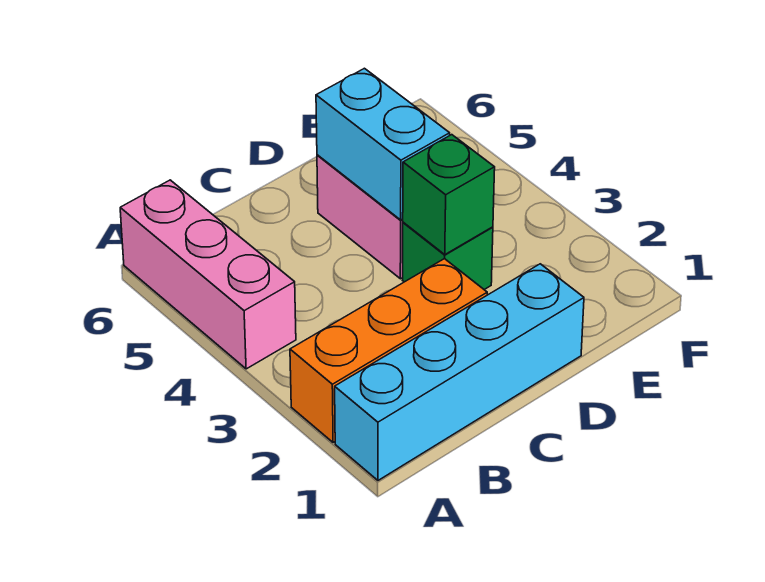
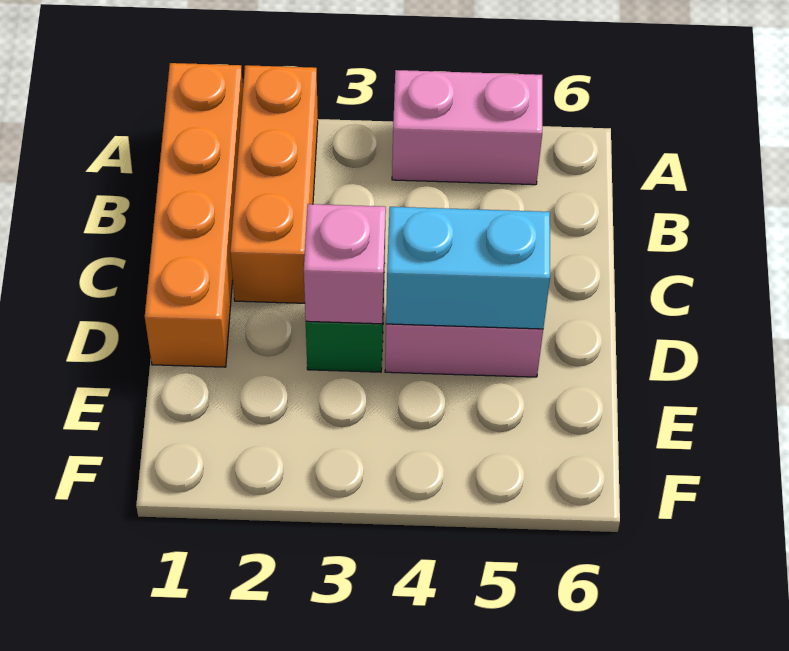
cyan brick A1:D1 level 1 -> orange brick A1:D1 level 1
pink brick A4:A6 level 1 -> pink brick A4:A5 level 1
green brick D3 level 2 -> pink brick D3 level 2

